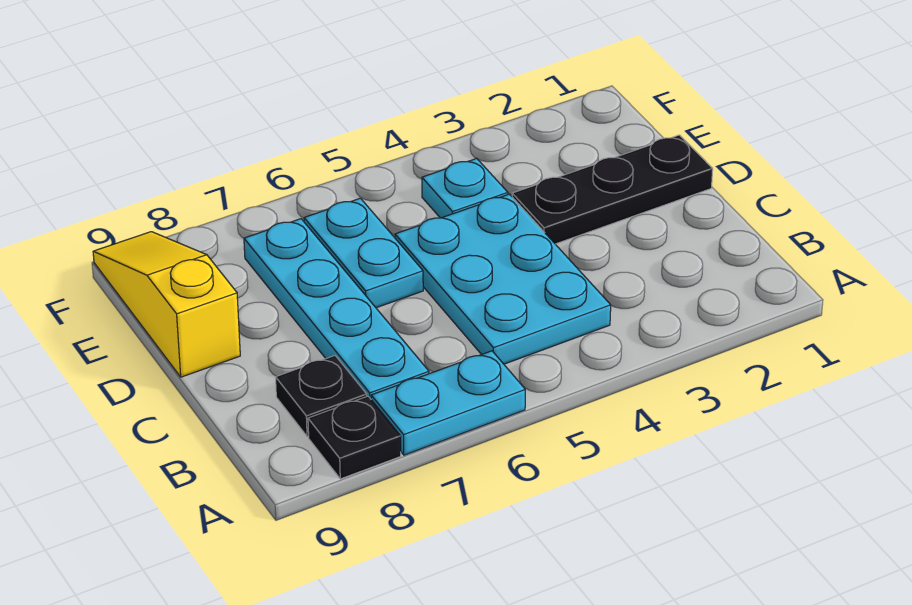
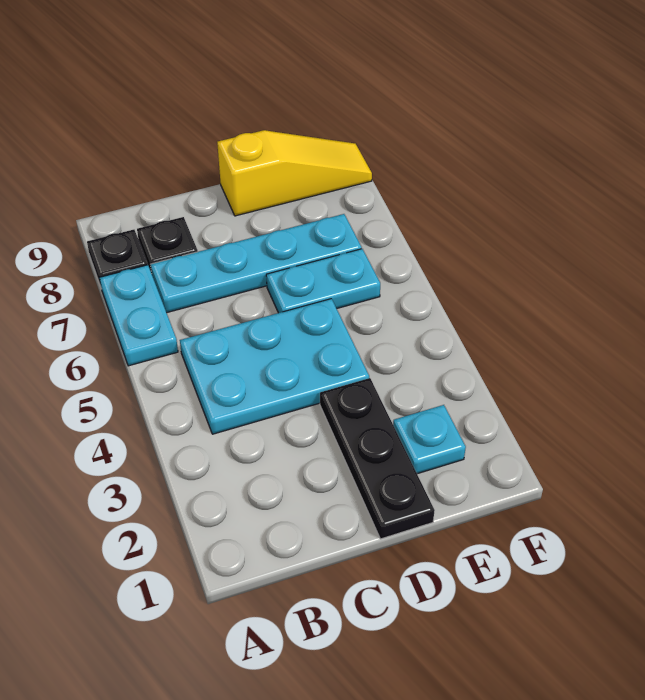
cyan plate E4 level 1 -> cyan plate E2 level 1

